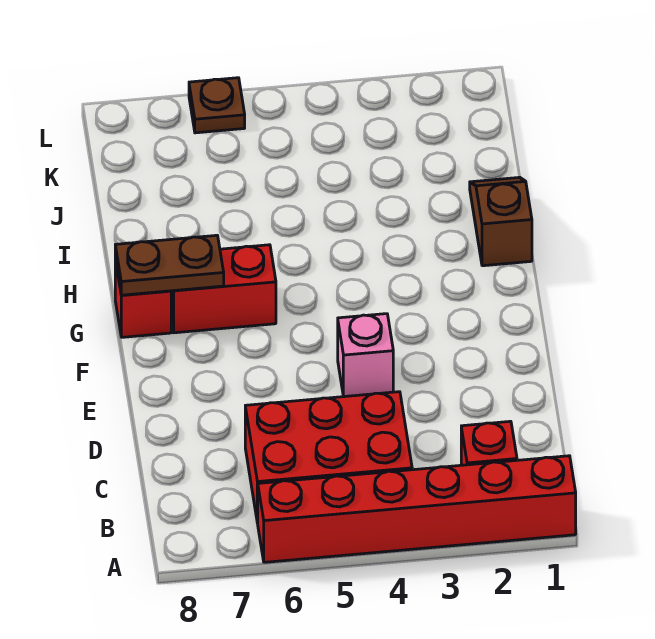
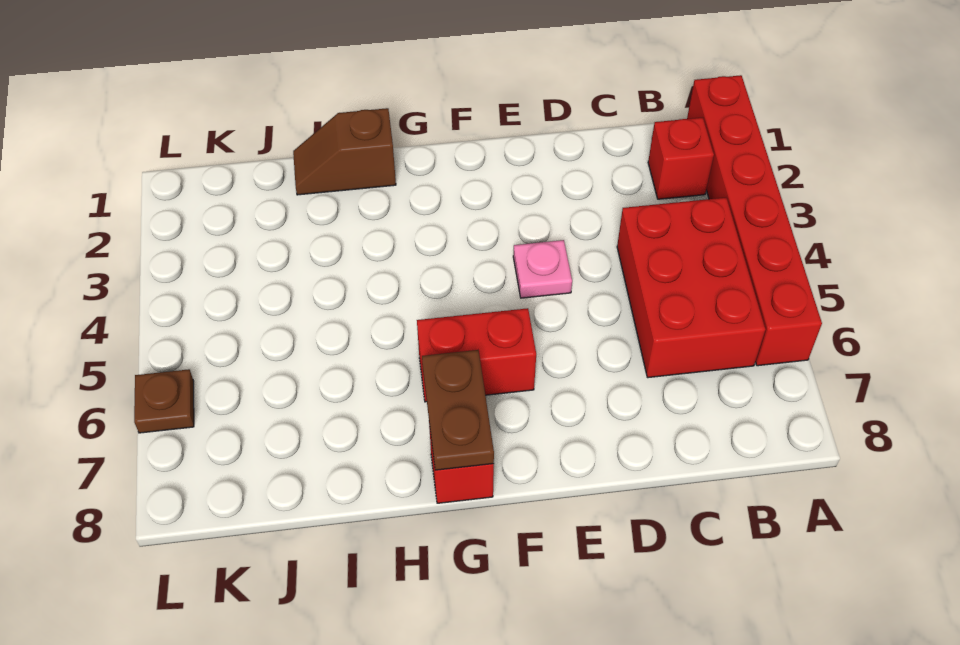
pink brick E4 level 1 -> pink plate E4 level 1
red brick G6:G7 level 1 -> red brick F6:G6 level 1

